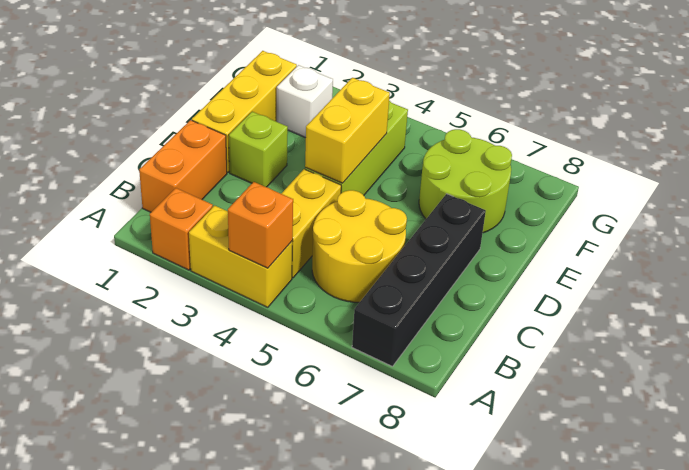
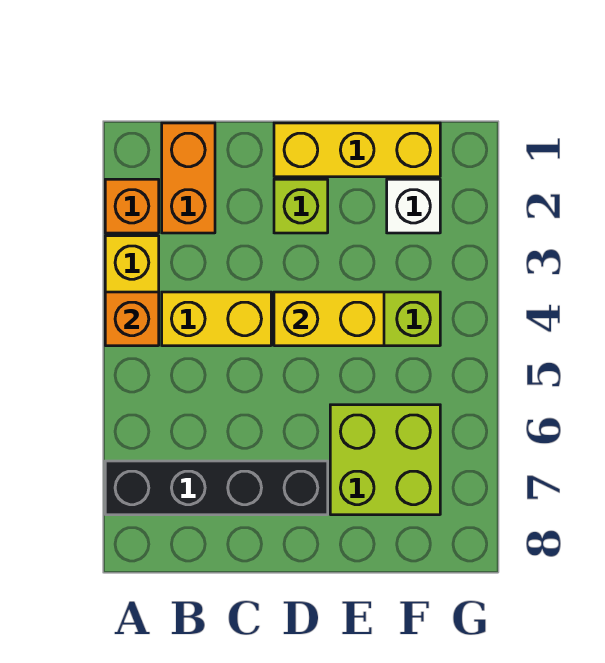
orange brick B1:C1 level 1 -> orange brick B1:B2 level 1
yellow round brick B5:C6 level 1 -> none
lime round brick E6:F7 level 1 -> lime brick E6:F7 level 1

